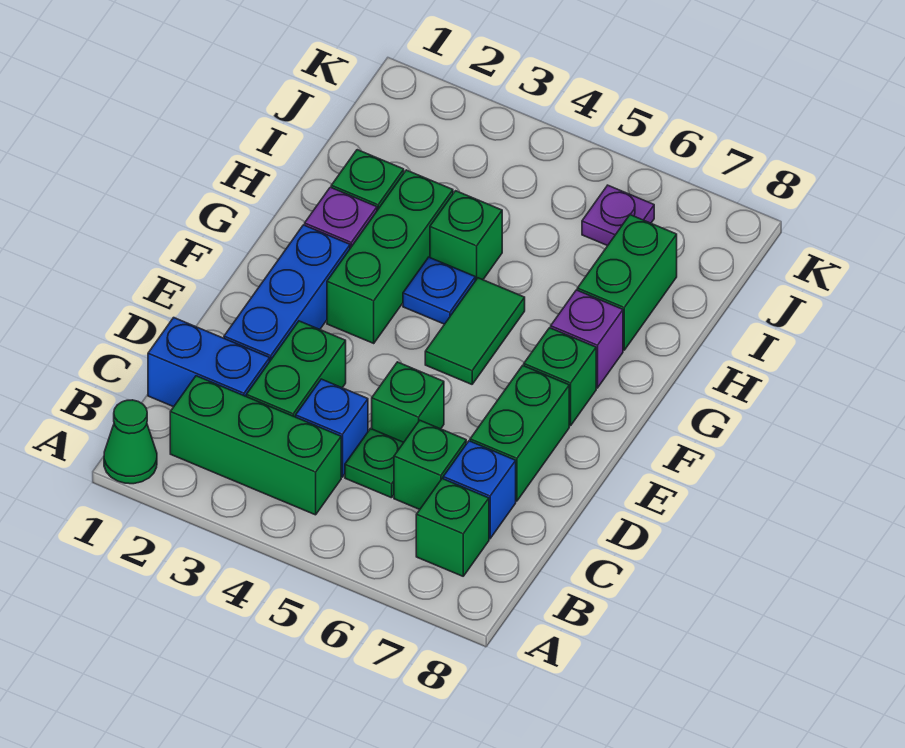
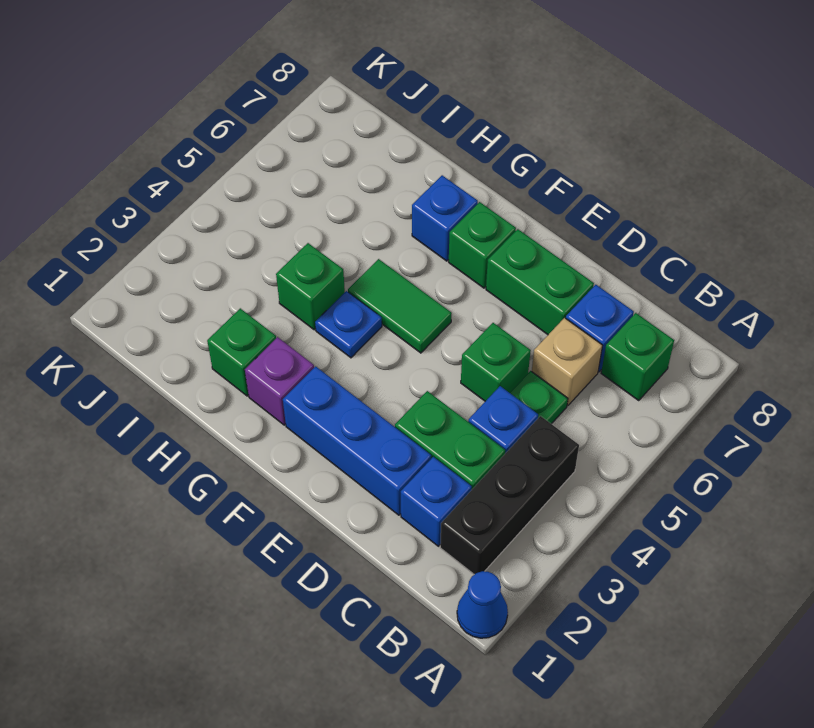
green cone A1 level 1 -> blue cone A1 level 1
green brick B2:B4 level 1 -> black brick B2:B4 level 1
blue brick C1:C2 level 1 -> blue brick C2 level 1
green brick C6 level 1 -> tan brick C6 level 1
green brick F3:H3 level 1 -> none
purple brick G7 level 1 -> blue brick G7 level 1
green brick H7:I7 level 1 -> none
purple plate J6 level 1 -> none

